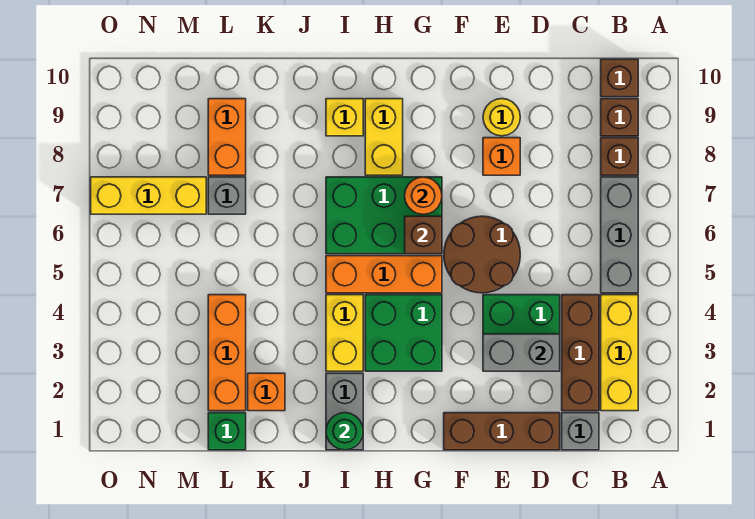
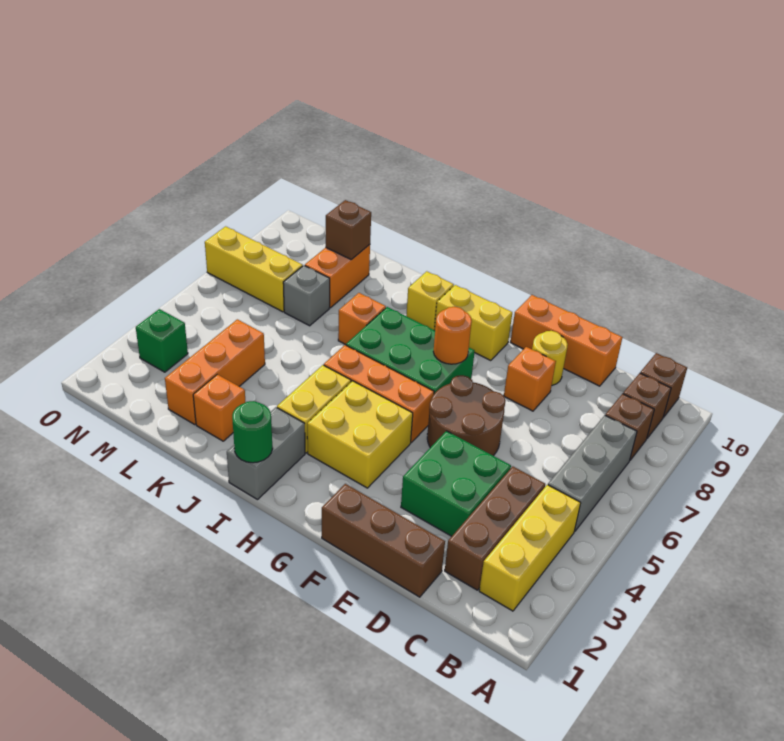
grey brick C1 level 1 -> none
grey brick D3:E3 level 2 -> none
none -> orange brick D10:F10 level 1
green brick G3:H4 level 1 -> yellow brick G3:H4 level 1
brown brick G6 level 2 -> brown brick L9 level 2
yellow brick H8:H9 level 1 -> yellow brick G9:H9 level 1
none -> orange brick J7 level 1
green brick L1 level 1 -> green brick N3 level 1

